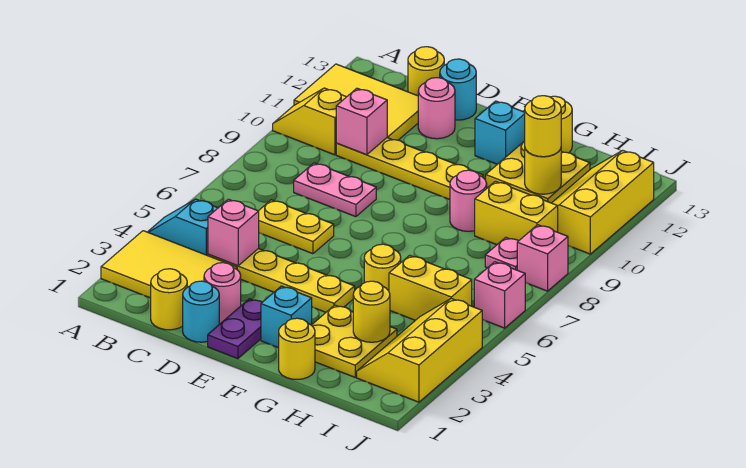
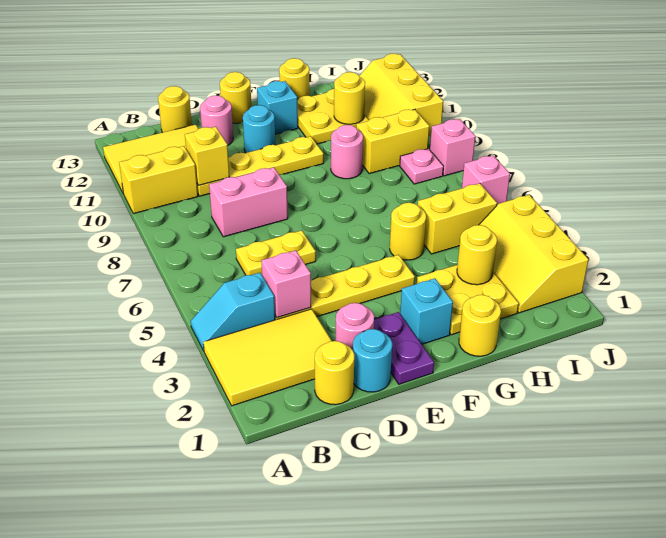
yellow slope A10:B10 level 1 top B -> yellow brick A10:B10 level 1
pink plate C8:D8 level 1 -> pink brick C8:D8 level 1
pink brick C10 level 2 -> yellow brick C10 level 2
cyan round brick D13 level 1 -> cyan round brick E11 level 1
yellow round brick H11 level 3 -> yellow round brick E13 level 1

